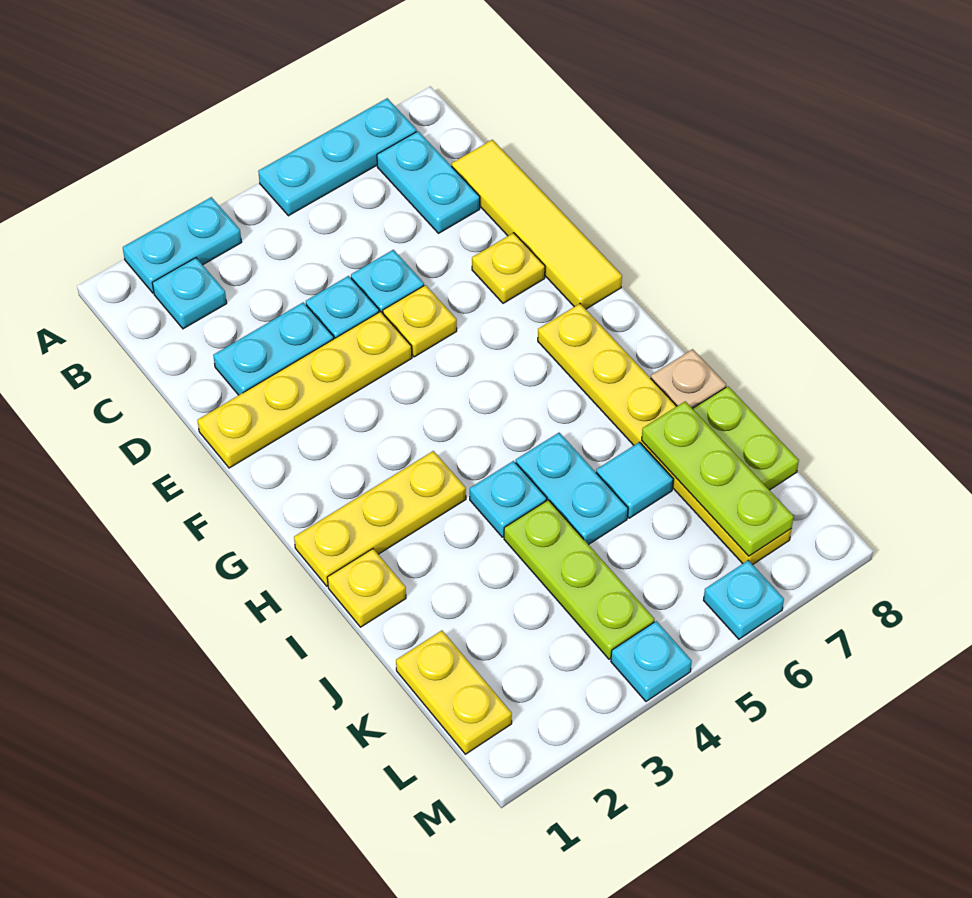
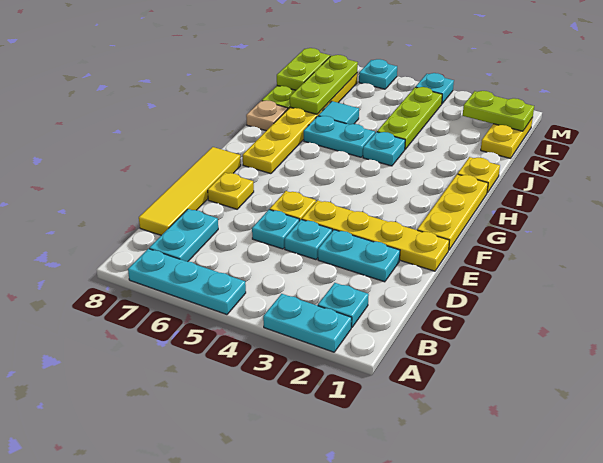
yellow plate H1:H3 level 1 -> yellow plate F1:H1 level 1
cyan plate I5:J5 level 1 -> cyan plate I5:I6 level 1
none -> lime plate K8:L8 level 2
none -> lime plate L1:L2 level 2

